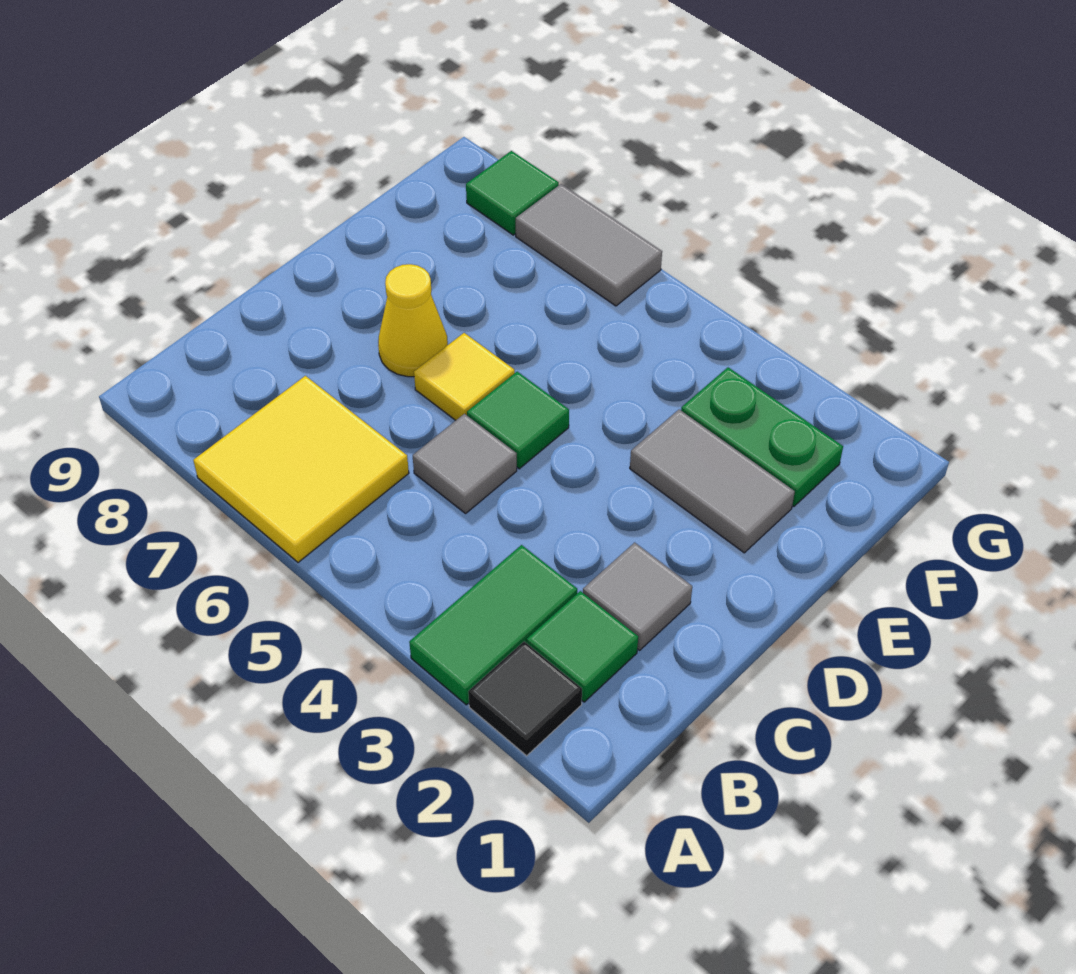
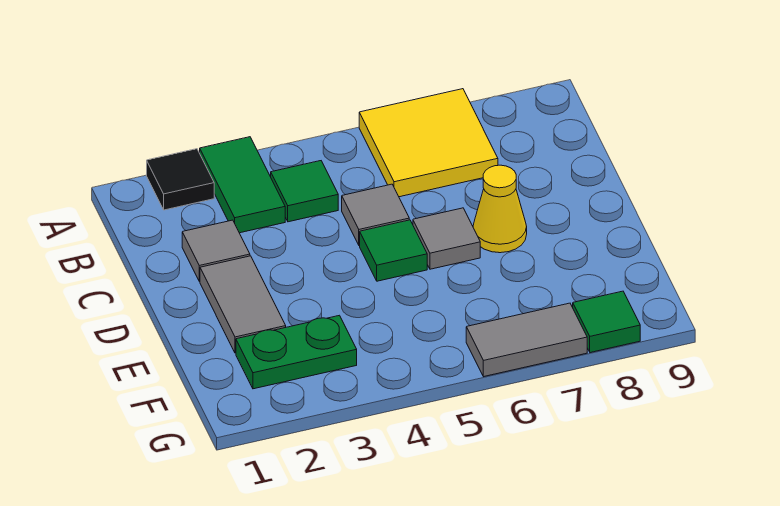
green tile B2 level 1 -> green tile B4 level 1
yellow tile D6 level 1 -> grey tile D6 level 1
grey tile E2:E3 level 1 -> grey tile D2:E2 level 1

